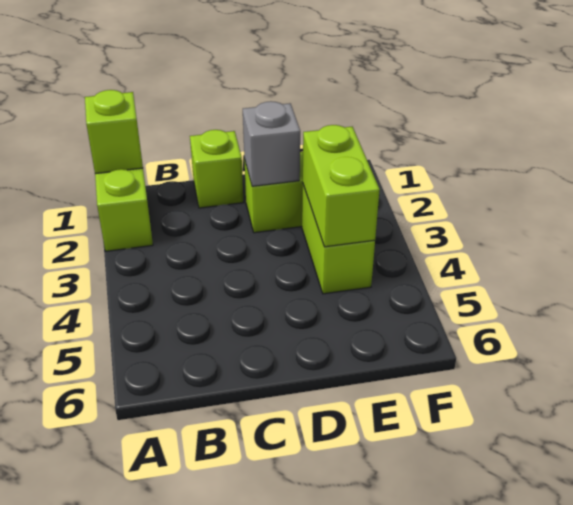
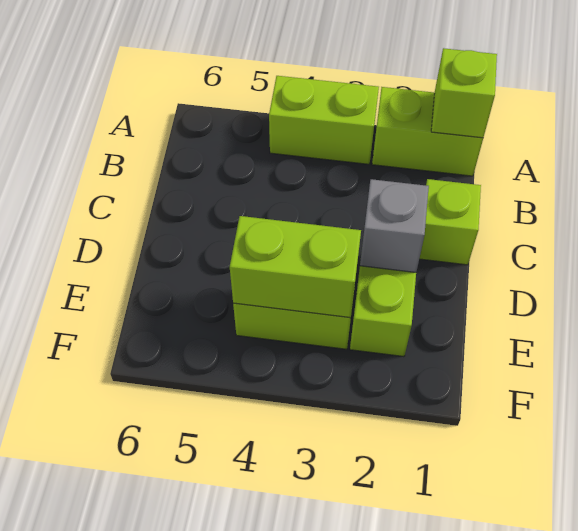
none -> lime brick A3:A4 level 1

